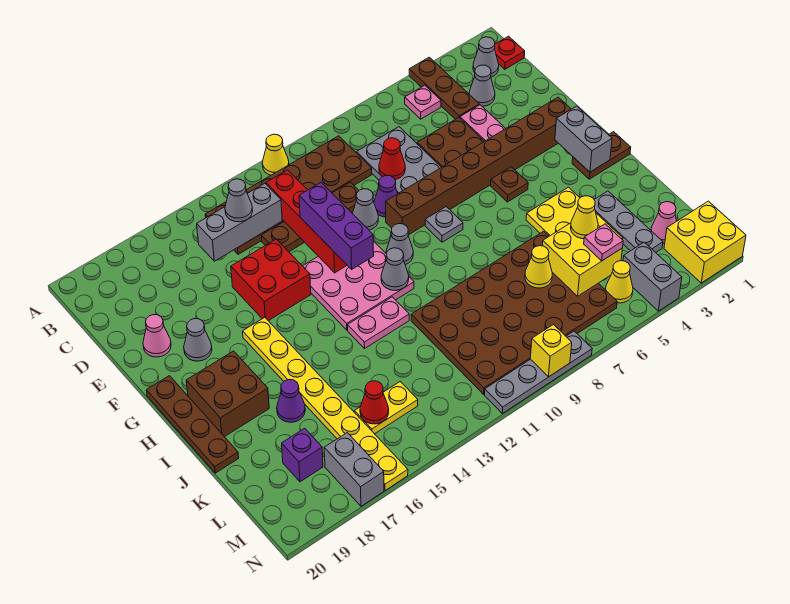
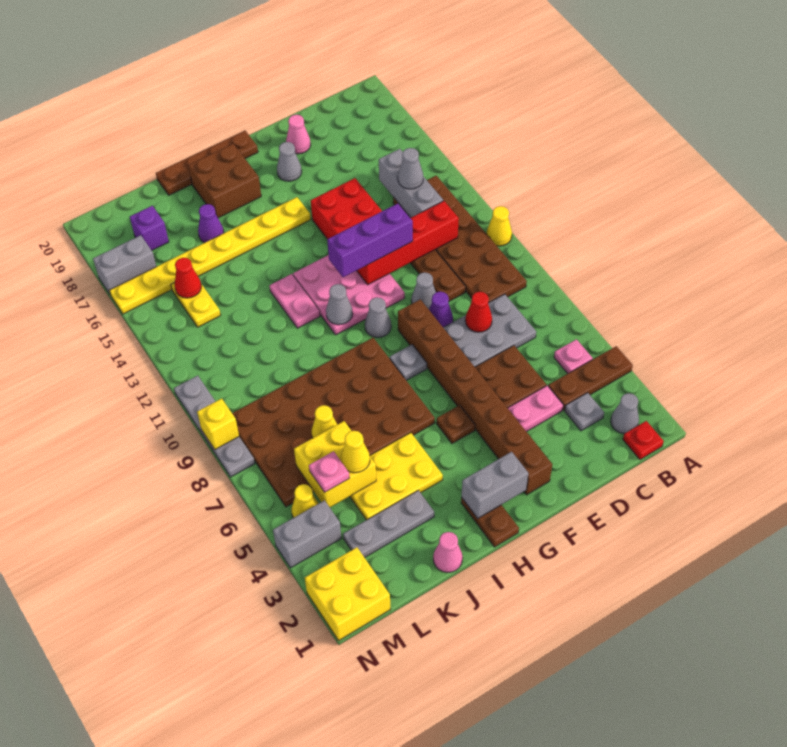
grey cone C3 level 1 -> grey plate C3 level 1
brown plate J6:M11 level 1 -> brown plate H6:M9 level 1
pink cone L2 level 1 -> pink cone J1 level 1

